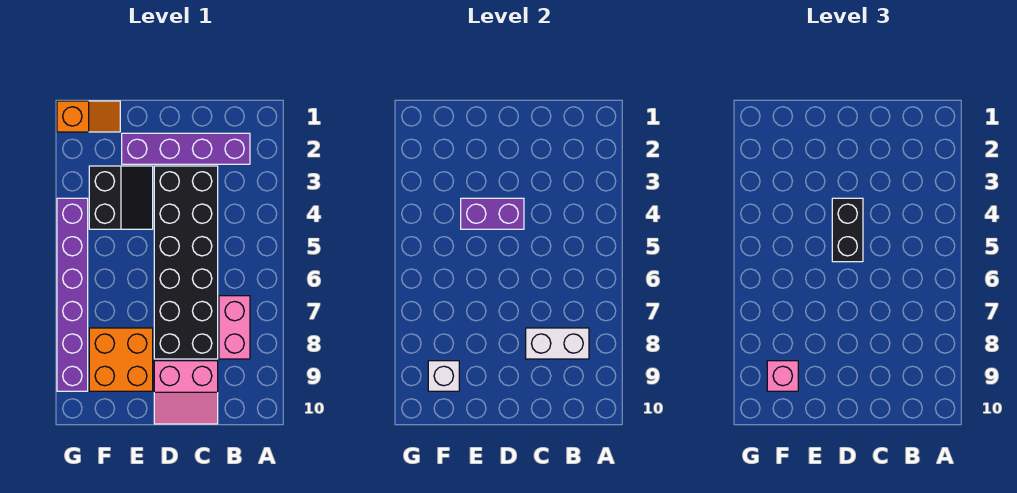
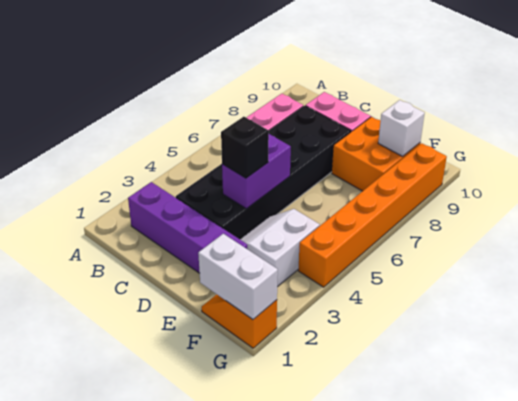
white brick B8:C8 level 2 -> white brick F1:G1 level 2
purple brick D4:E4 level 2 -> purple brick D4:D5 level 2
black brick D4:D5 level 3 -> black brick D4 level 3
black slope E3:F4 level 1 top F -> white slope E3:F4 level 1 top F
pink brick F9 level 3 -> none
purple brick G4:G9 level 1 -> orange brick G4:G9 level 1

